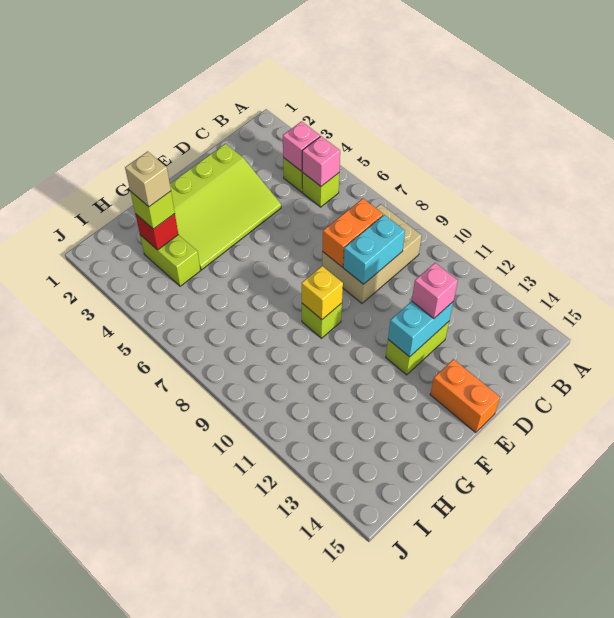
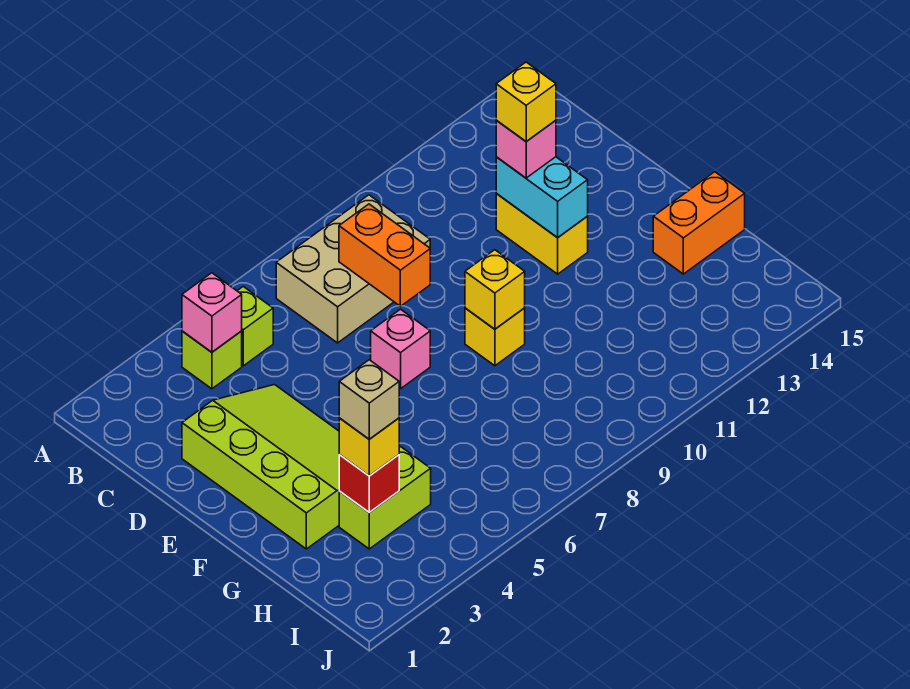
pink brick B5 level 2 -> pink brick E7 level 1
tan brick B8:D9 level 1 -> tan brick B7:C9 level 1
cyan brick C9:D9 level 2 -> none
lime brick D12:E12 level 1 -> yellow brick D12:E12 level 1
none -> yellow brick D12 level 4
orange brick E14:E15 level 1 -> orange brick G14:G15 level 1
lime brick F9 level 1 -> yellow brick F9 level 1
lime brick H3 level 3 -> yellow brick H3 level 3

